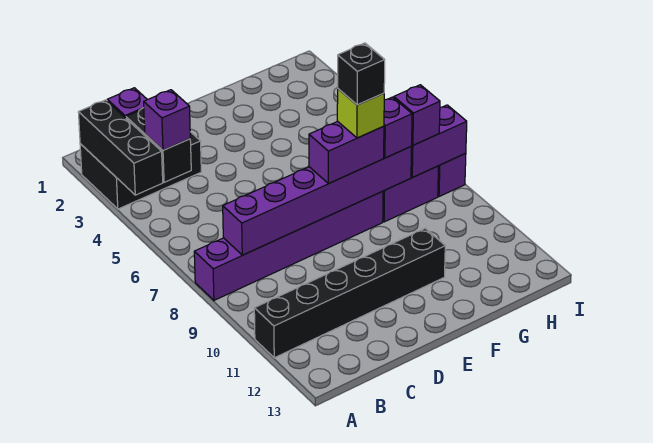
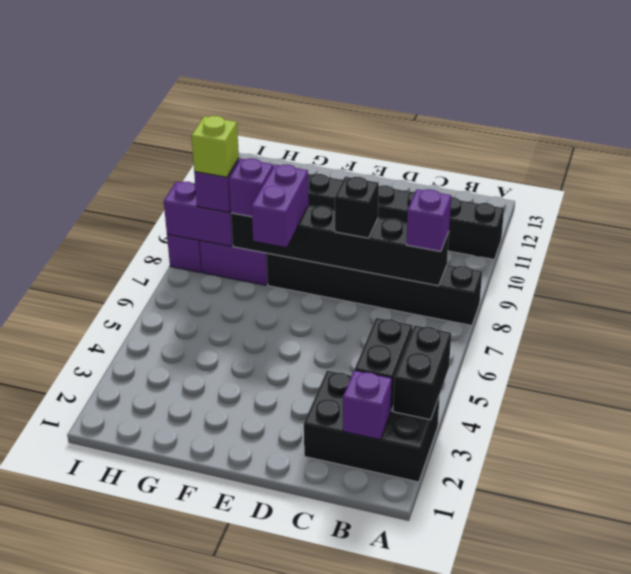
black brick A2:A4 level 2 -> black brick A3:A4 level 2
purple brick A8:F8 level 1 -> black brick A8:F8 level 1
purple brick B4 level 3 -> purple brick B8 level 3
purple brick B8:G8 level 2 -> black brick B8:G8 level 2
purple brick E8:F8 level 3 -> purple brick F7:F8 level 3
lime brick F8 level 4 -> lime brick H8 level 4
black brick F8 level 5 -> black brick D8 level 3

